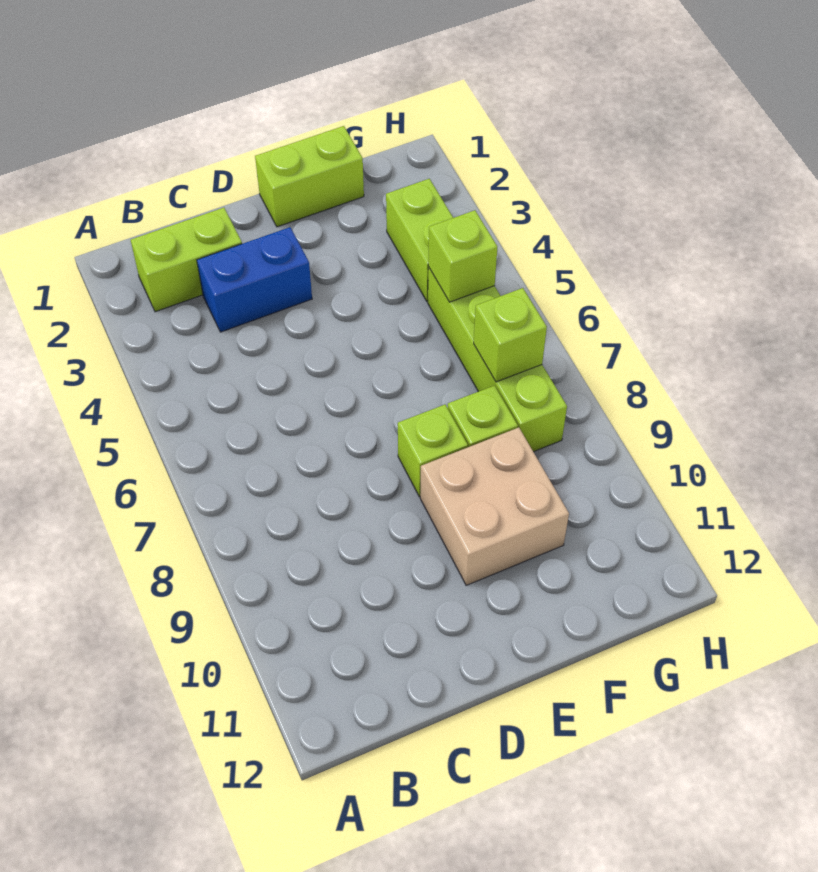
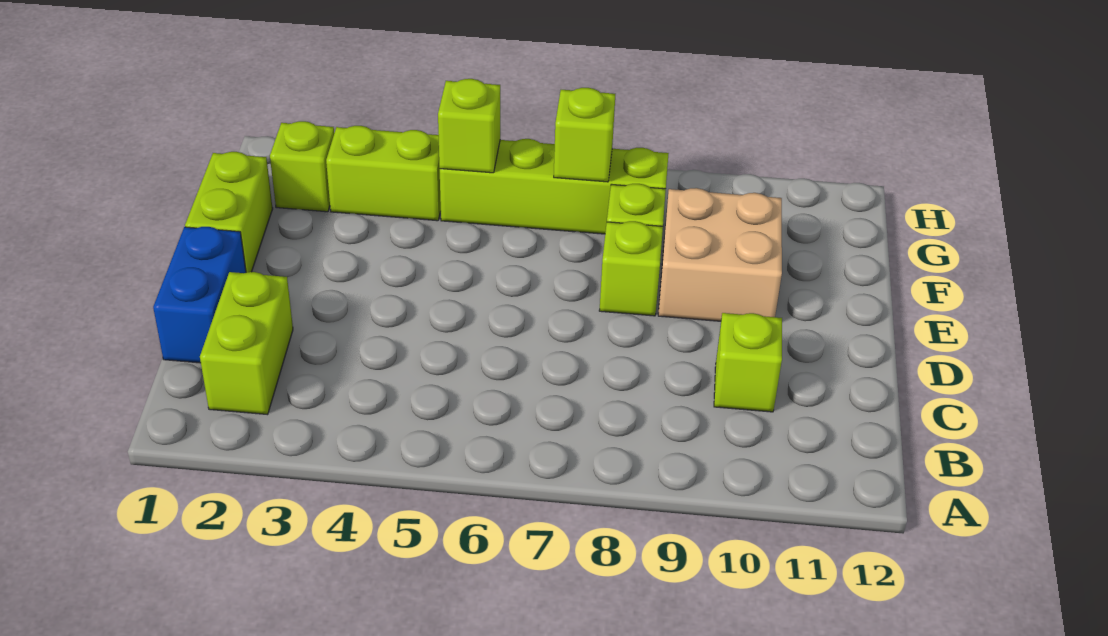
blue brick C3:D3 level 1 -> blue brick C1:D1 level 1
none -> lime brick C10 level 1
none -> lime brick G2 level 1

